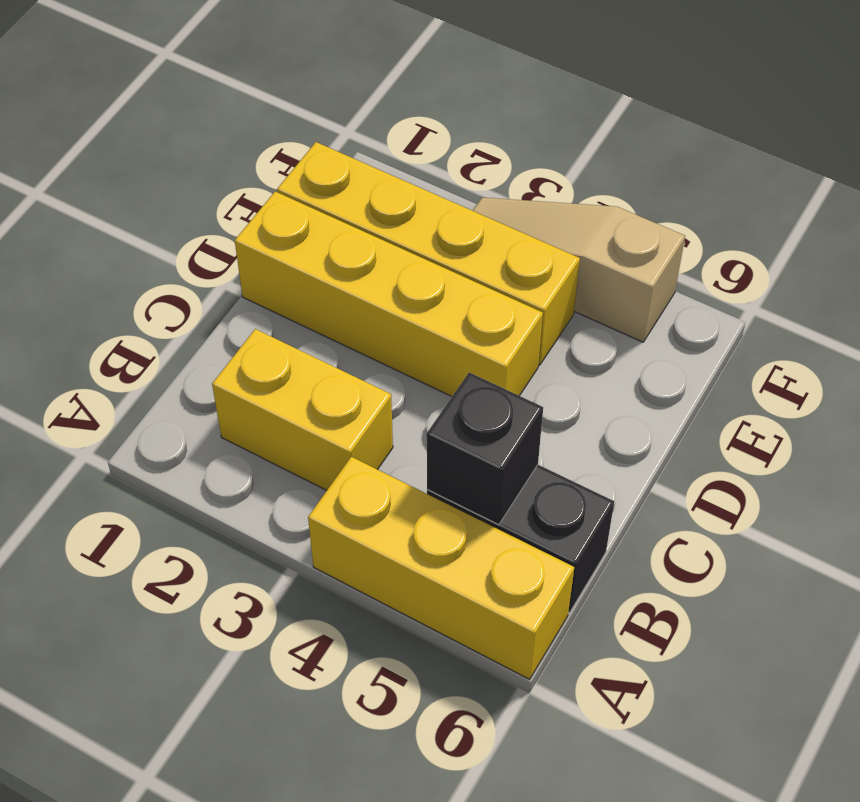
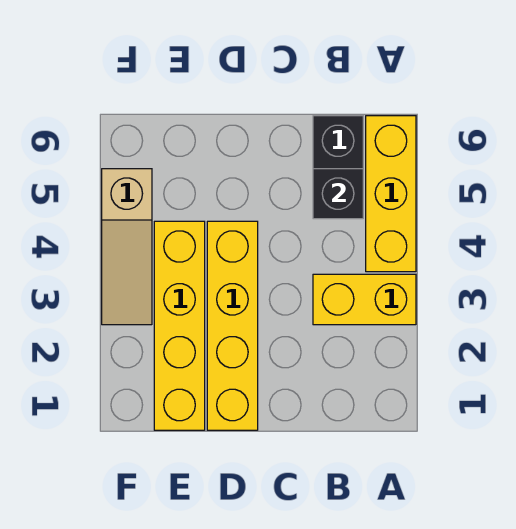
yellow brick B2:B3 level 1 -> yellow brick A3:B3 level 1

